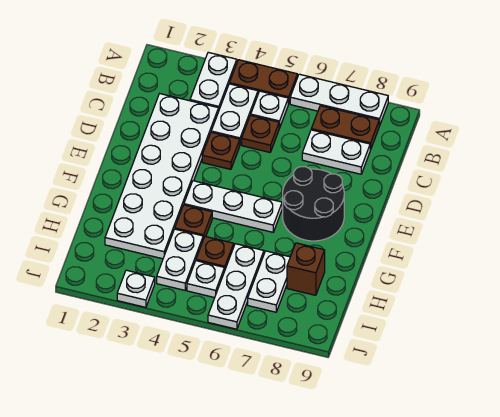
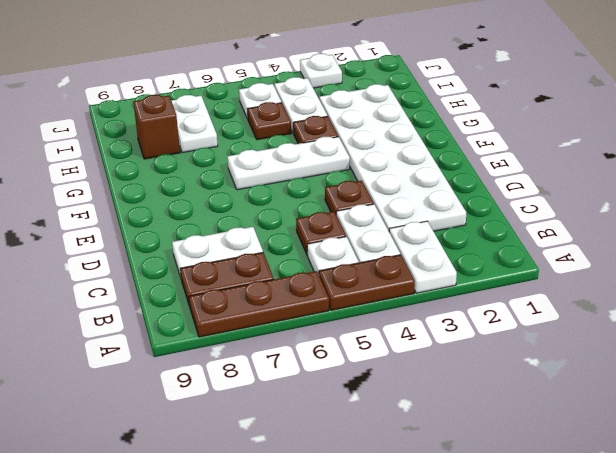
white plate A6:A8 level 1 -> brown plate A6:A8 level 1
black round brick E7:F8 level 1 -> none
white plate H6:J6 level 1 -> none

